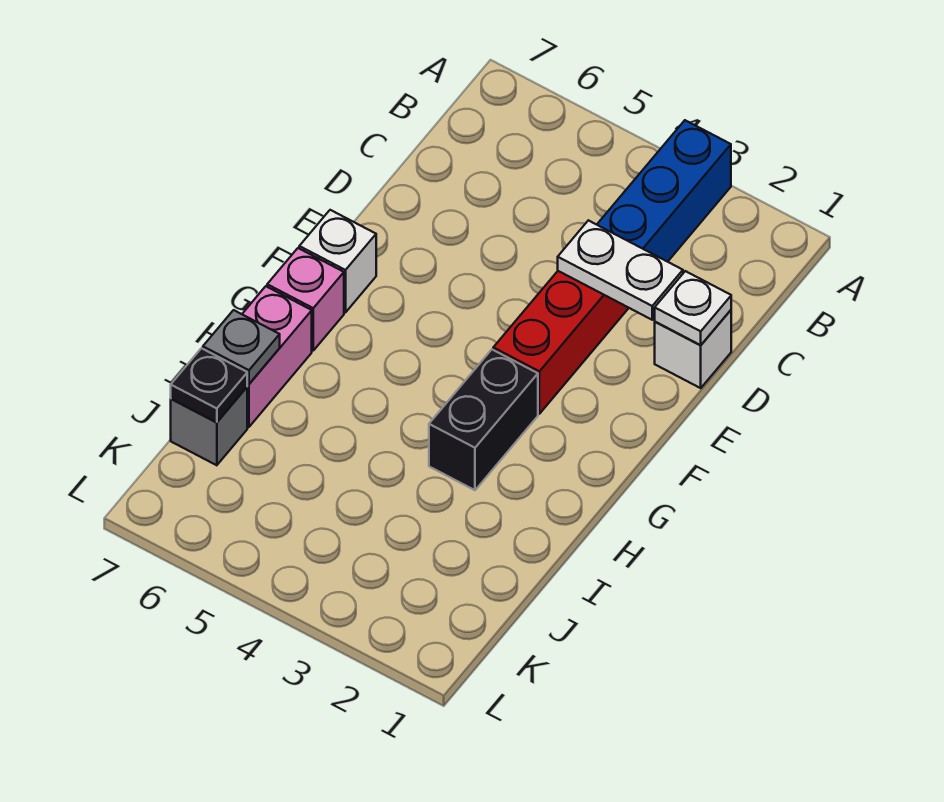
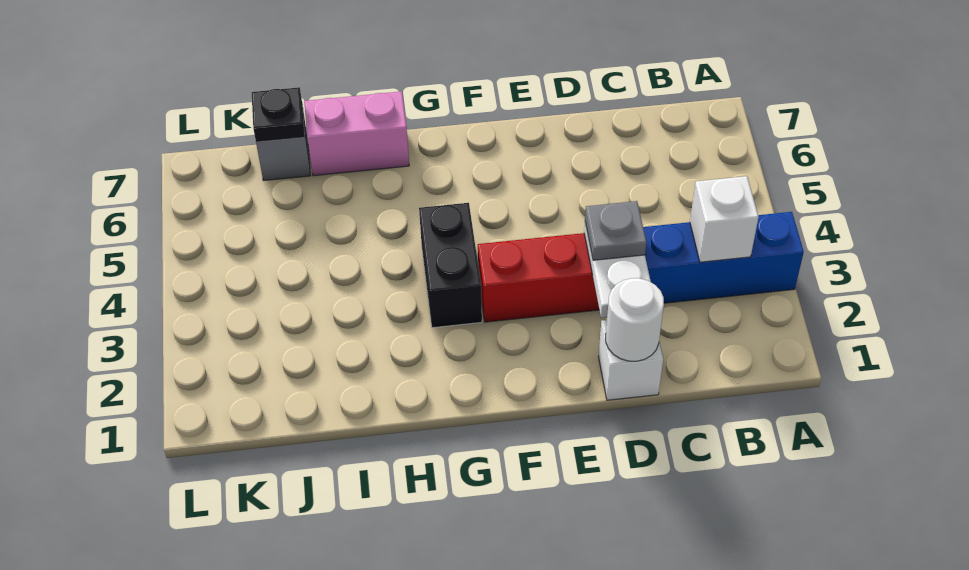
white plate D1 level 2 -> white round brick D1 level 2
white brick F7 level 1 -> white brick B3 level 2
black brick G3:H3 level 1 -> black brick G3:G4 level 1
pink brick G7 level 1 -> none
grey plate I7 level 2 -> grey plate D3 level 3

